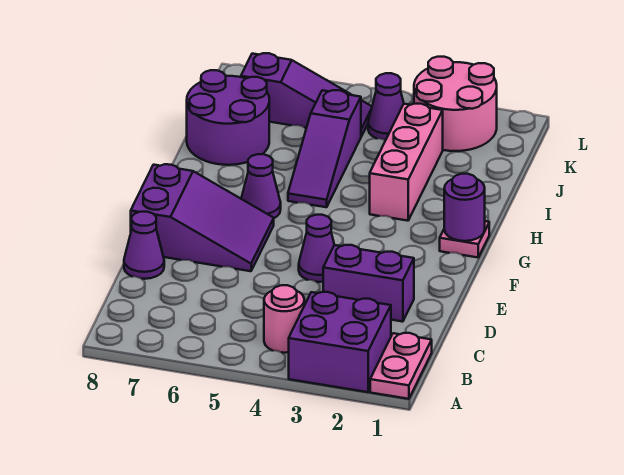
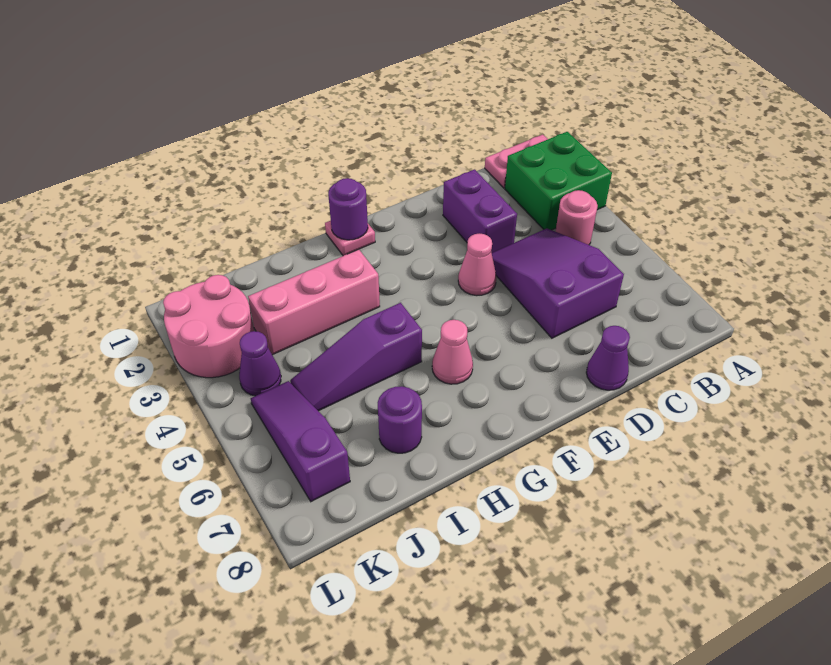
purple brick A2:B3 level 1 -> green brick A2:B3 level 1
purple cone E4 level 1 -> pink cone E4 level 1
purple slope E6:F8 level 1 top 8 -> purple slope C4:D6 level 1 top 6
purple cone G6 level 1 -> pink cone G6 level 1
purple slope H5:J5 level 1 top J -> purple slope H5:J5 level 1 top H
purple round brick I7:J8 level 1 -> purple round brick I7 level 1

